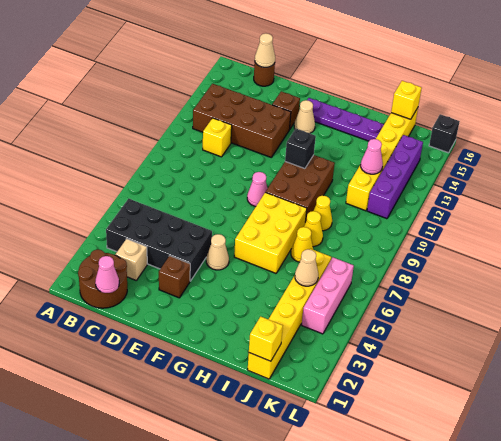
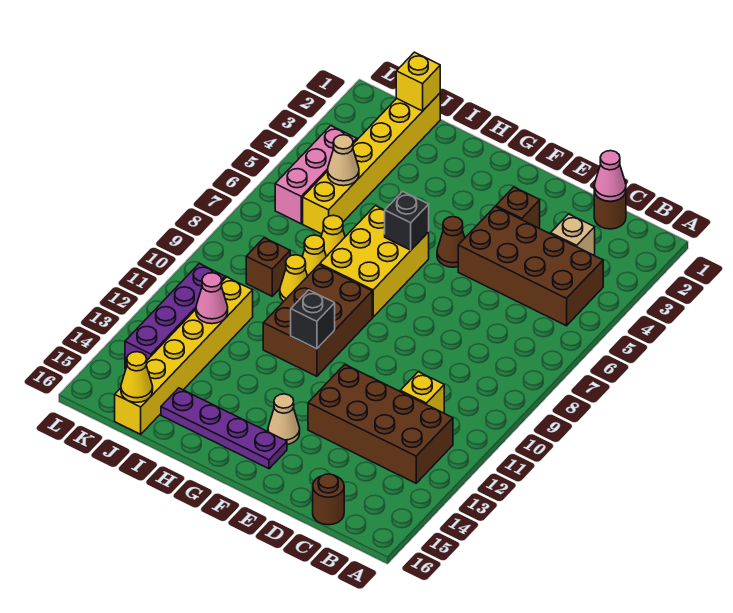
brown round brick B1:C2 level 1 -> brown round brick C1 level 1
black brick B4:E5 level 1 -> brown brick B4:E5 level 1
tan cone C16 level 2 -> none
brown brick E14 level 1 -> brown brick J9 level 1
tan cone F5 level 1 -> brown cone F5 level 1
pink cone F9 level 1 -> none
yellow brick J16 level 2 -> yellow cone J16 level 2
black brick L16 level 1 -> black brick G6 level 2

